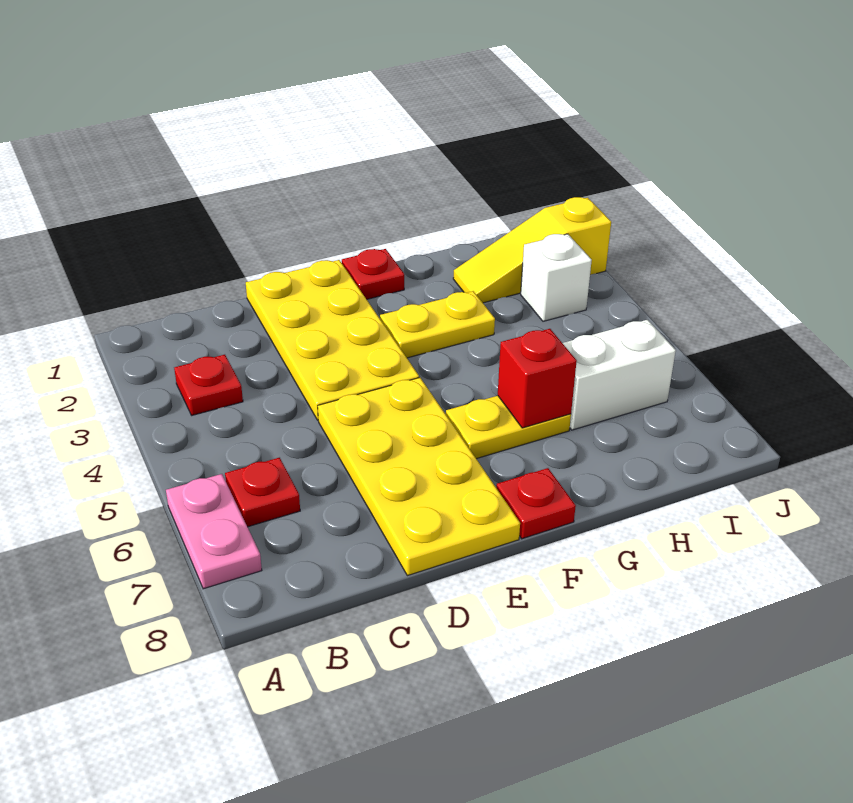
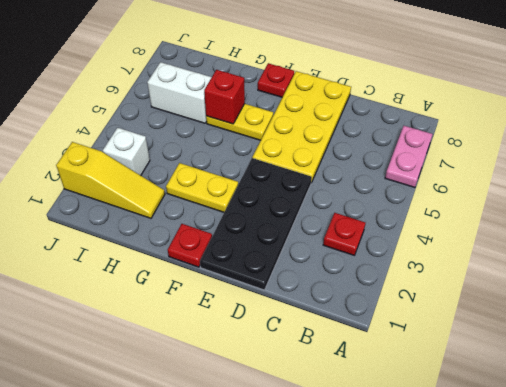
red plate B6 level 1 -> none
yellow plate D1:E4 level 1 -> black plate D1:E4 level 1

